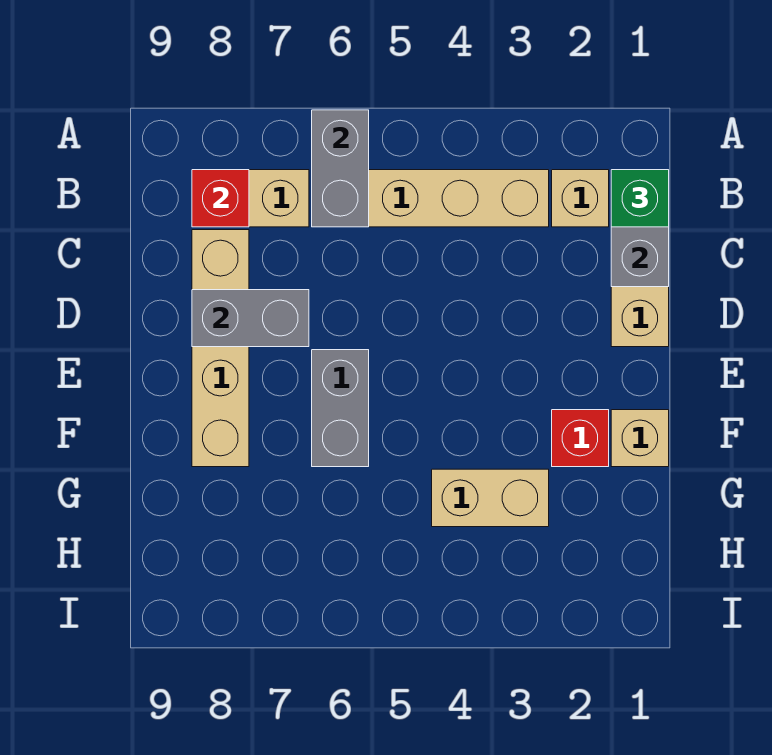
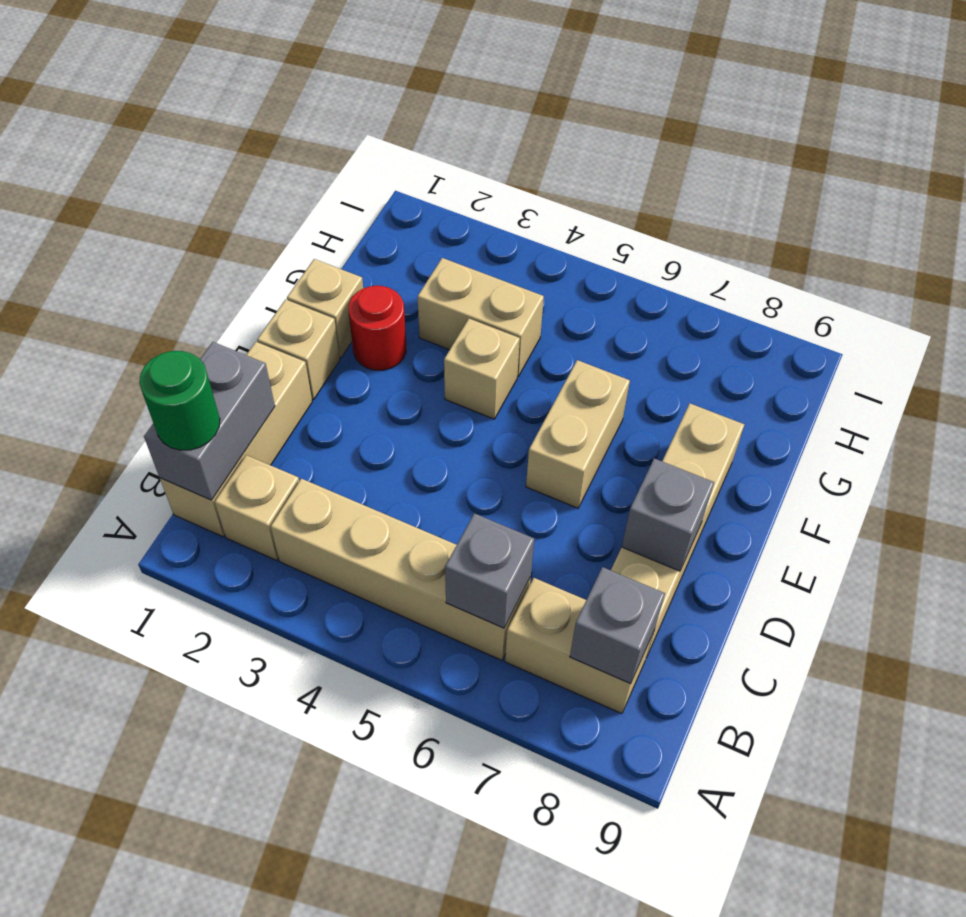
grey brick A6:B6 level 2 -> grey brick B6 level 2
green brick B1 level 3 -> green round brick B1 level 3
red brick B8 level 2 -> grey brick B8 level 2
grey brick D7:D8 level 2 -> grey brick D8 level 2
none -> tan brick E1 level 1
grey brick E6:F6 level 1 -> tan brick E6:F6 level 1
red brick F2 level 1 -> red round brick F2 level 1
none -> tan brick F4 level 1

